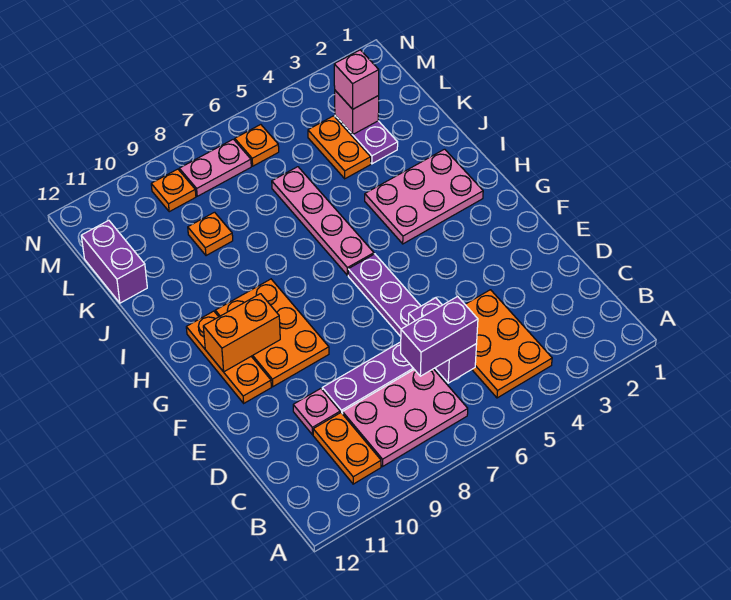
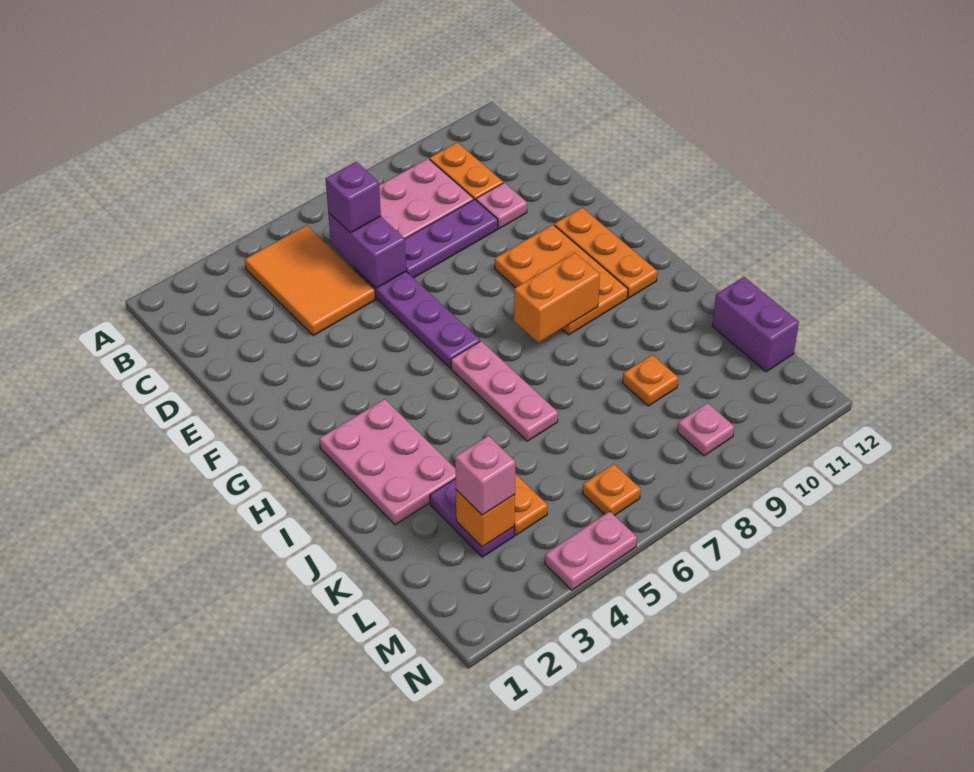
orange plate B4:D5 level 1 -> orange tile B4:D5 level 1
purple brick C6:C7 level 3 -> purple brick C6 level 3
orange brick G10:G11 level 2 -> orange brick H8:H9 level 2
pink plate H2:I4 level 1 -> pink plate H2:J3 level 1
pink plate H6:K6 level 1 -> pink plate H6:J6 level 1
pink brick L3 level 2 -> orange brick L3 level 2
pink plate M7:M8 level 1 -> pink plate N4:N5 level 1
orange plate M9 level 1 -> pink plate M9 level 1

